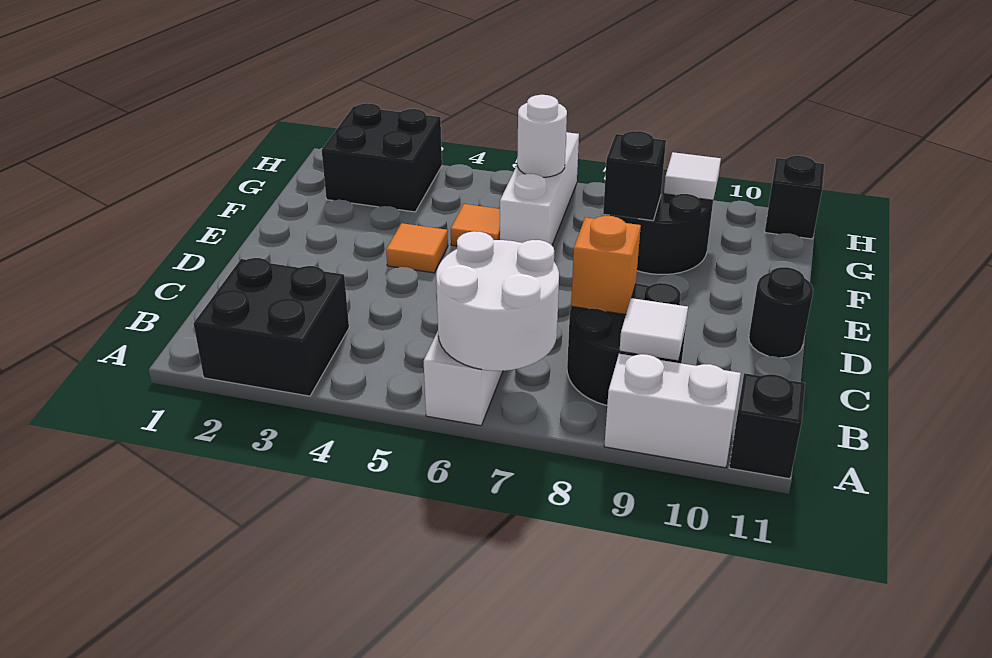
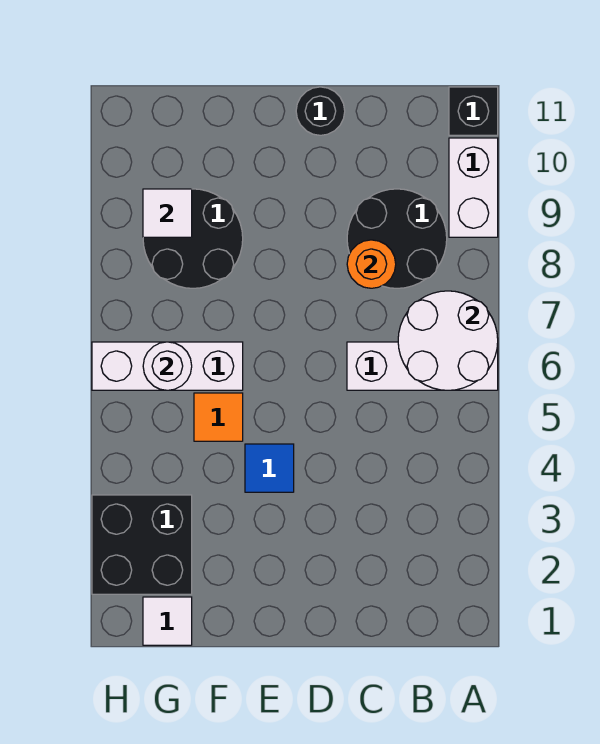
black brick A2:B3 level 1 -> none
white tile B9 level 2 -> white tile G1 level 1
orange brick C8 level 2 -> orange round brick C8 level 2
orange tile E4 level 1 -> blue tile E4 level 1
black brick F8 level 2 -> none
black brick H11 level 1 -> none

